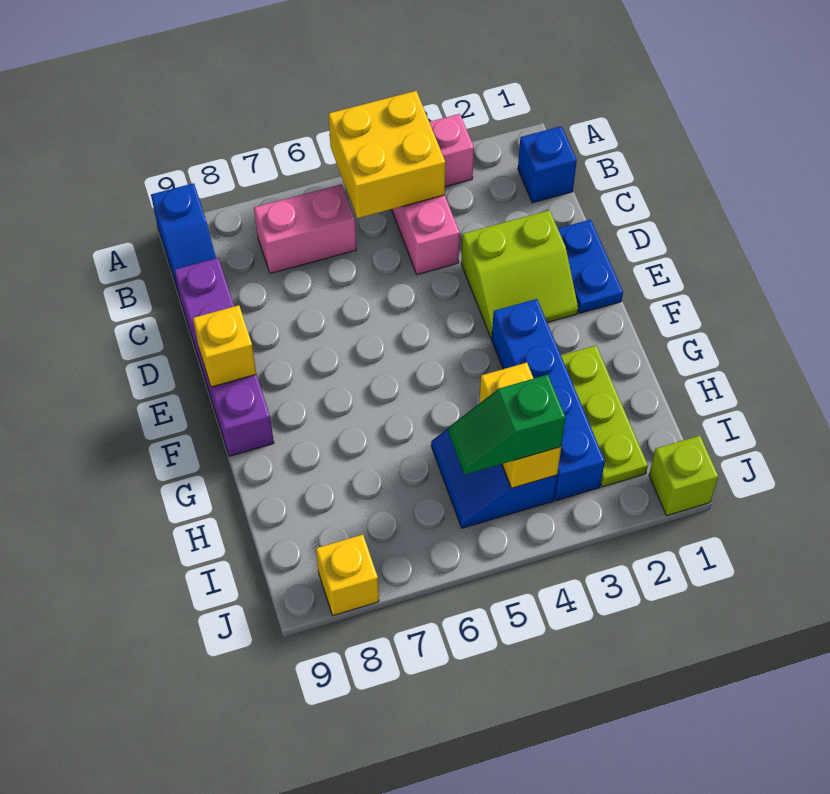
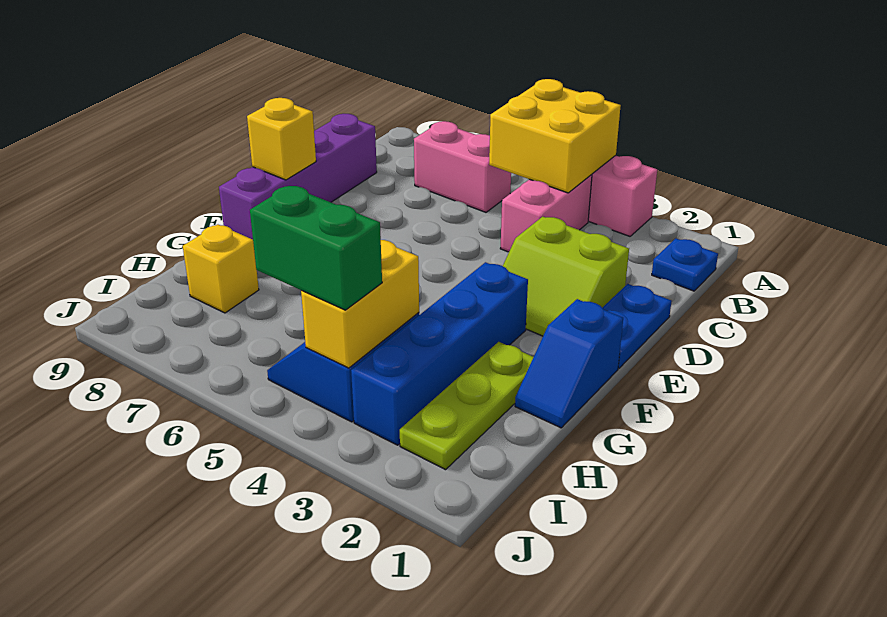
blue slope A9:B9 level 1 top A -> blue slope F1:G1 level 1 top F
blue brick B1 level 1 -> blue plate B1 level 1
green slope I4:I5 level 3 top 4 -> green brick I4:I5 level 3
lime brick J1 level 1 -> none
yellow brick J8 level 1 -> yellow brick H8 level 1

